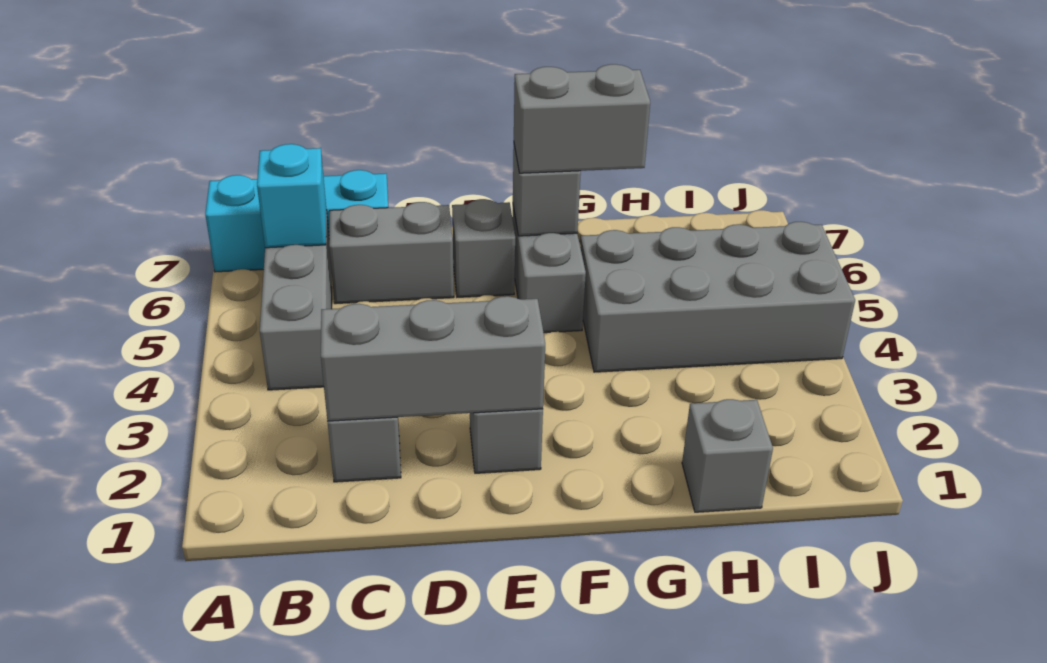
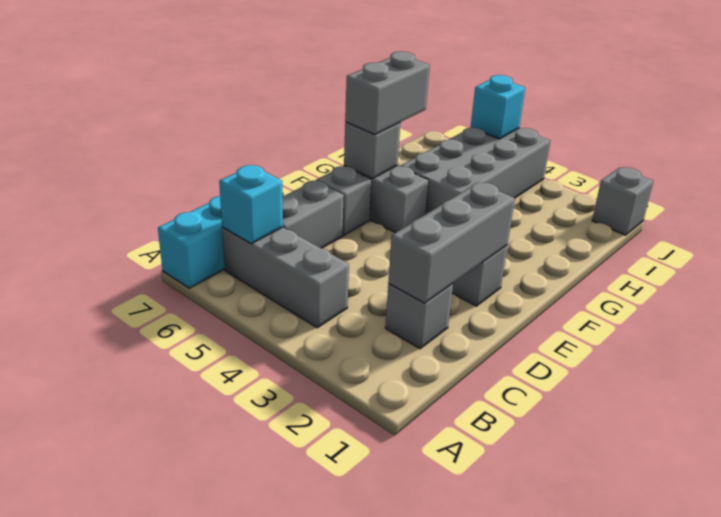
grey brick H1 level 1 -> grey brick J1 level 1
none -> cyan brick J5 level 2

